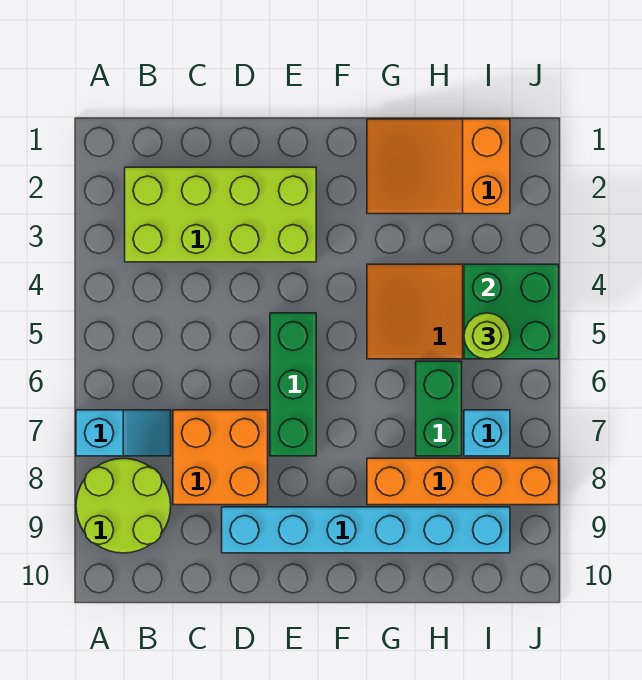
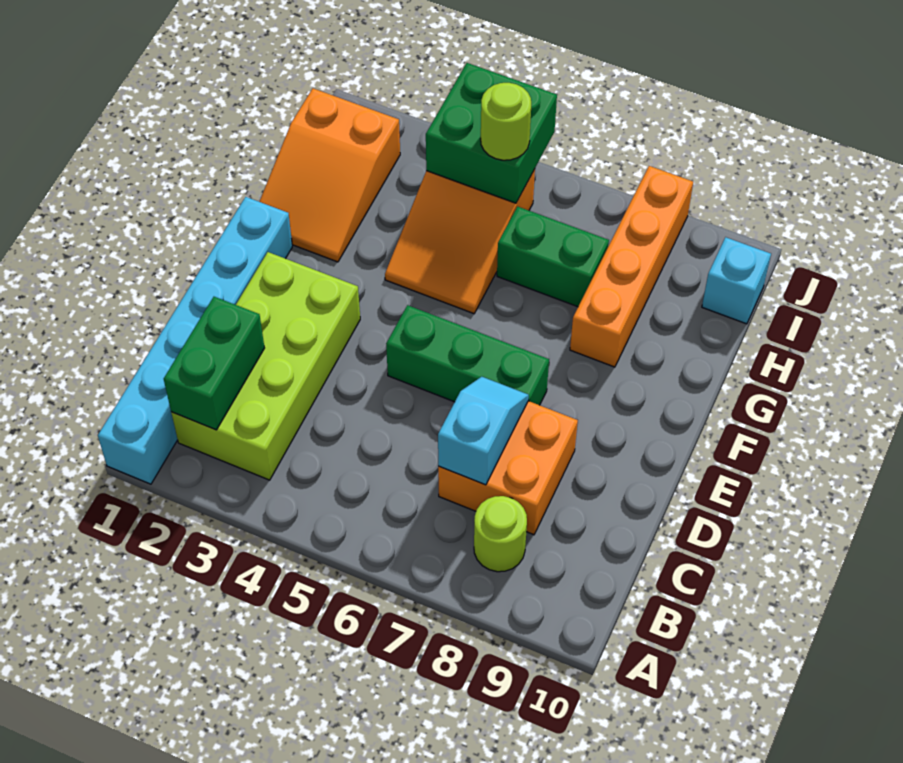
cyan slope A7:B7 level 1 top A -> cyan slope C7:D7 level 2 top C
lime round brick A8:B9 level 1 -> lime round brick B8 level 1
none -> green brick B2:C2 level 2
cyan brick D9:I9 level 1 -> cyan brick A1:F1 level 1
cyan brick I7 level 1 -> cyan brick I10 level 1

